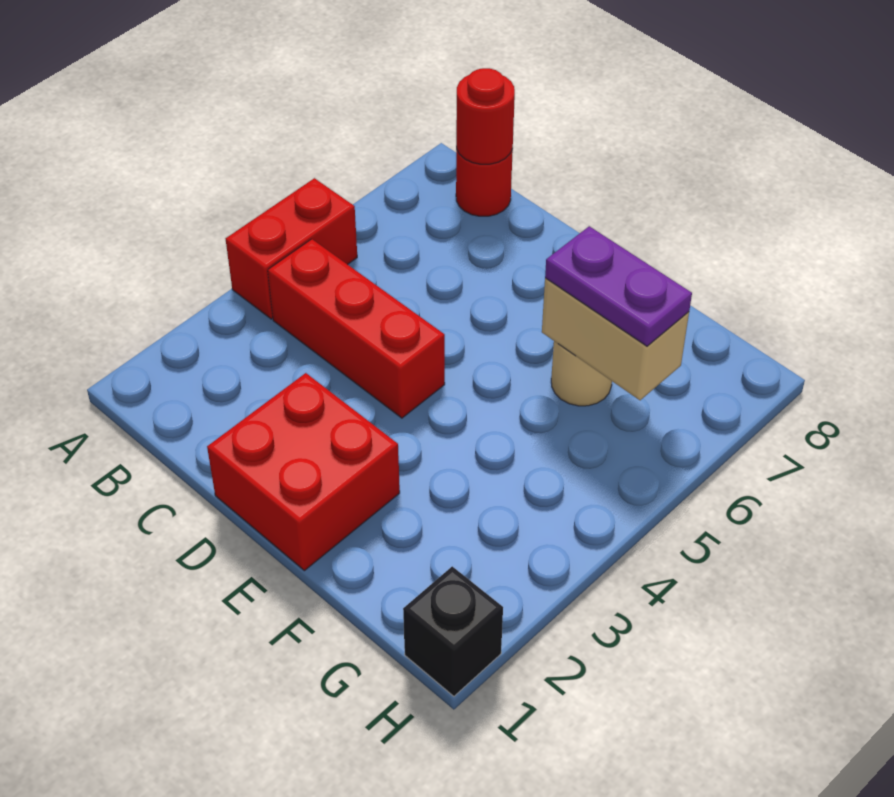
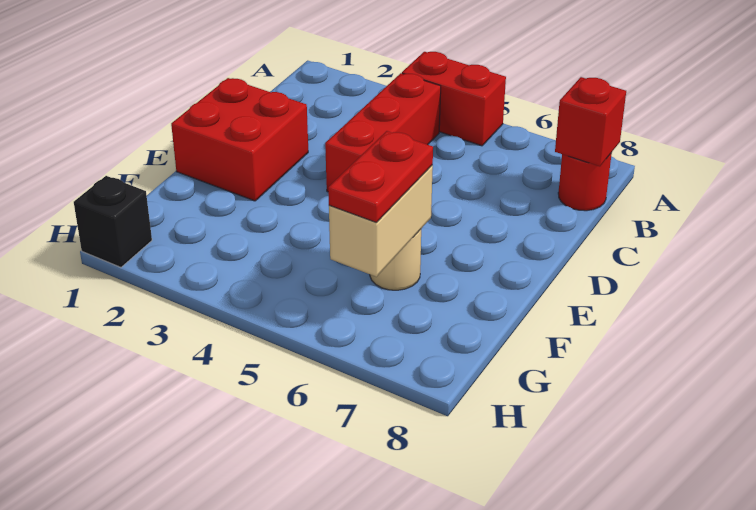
red round brick B8 level 2 -> red brick B8 level 2
purple plate F6:G6 level 3 -> red plate F6:G6 level 3

